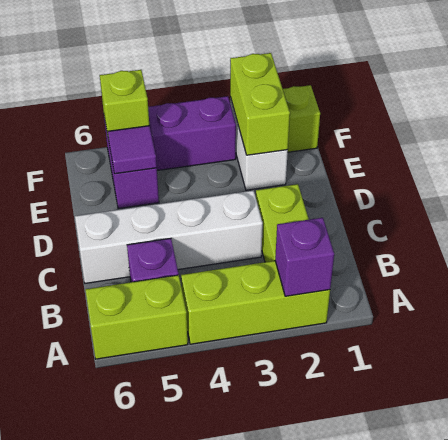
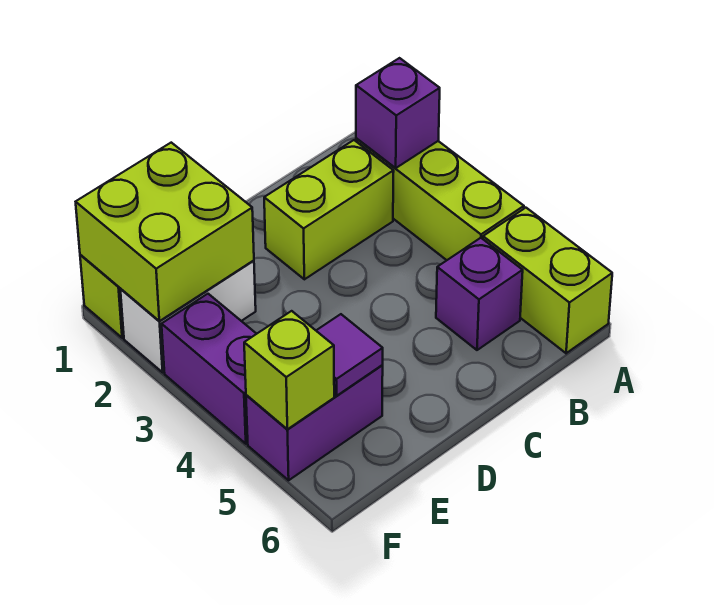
white brick C3:C6 level 1 -> none
lime brick E2:F2 level 2 -> lime brick E1:F2 level 2

